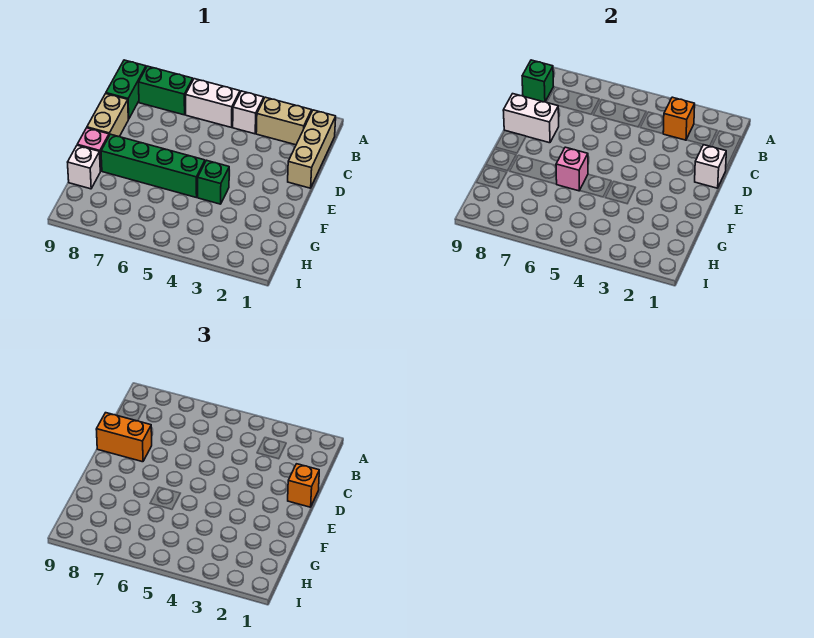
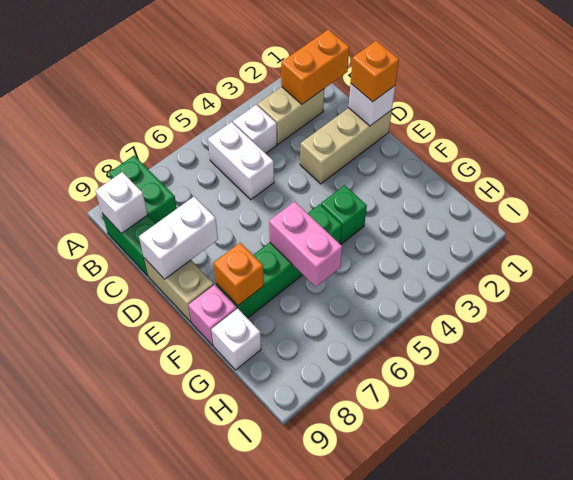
tan brick B1:D1 level 1 -> tan brick D1:D3 level 1
orange brick B3 level 2 -> orange brick F8 level 2
white brick B5:B6 level 1 -> white brick B5:C5 level 1
green brick B7:B8 level 1 -> green brick A8:B8 level 1
green brick B9 level 2 -> white brick B9 level 2
orange brick D8:D9 level 3 -> orange brick B1:B2 level 2
pink brick F6 level 2 -> pink brick F6:G6 level 2

